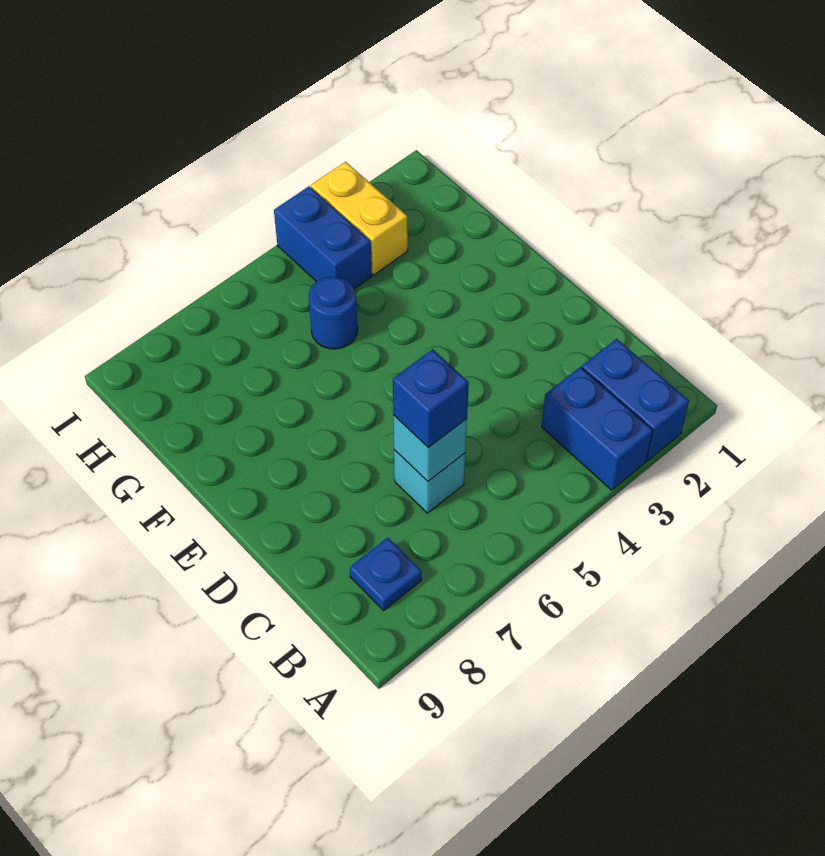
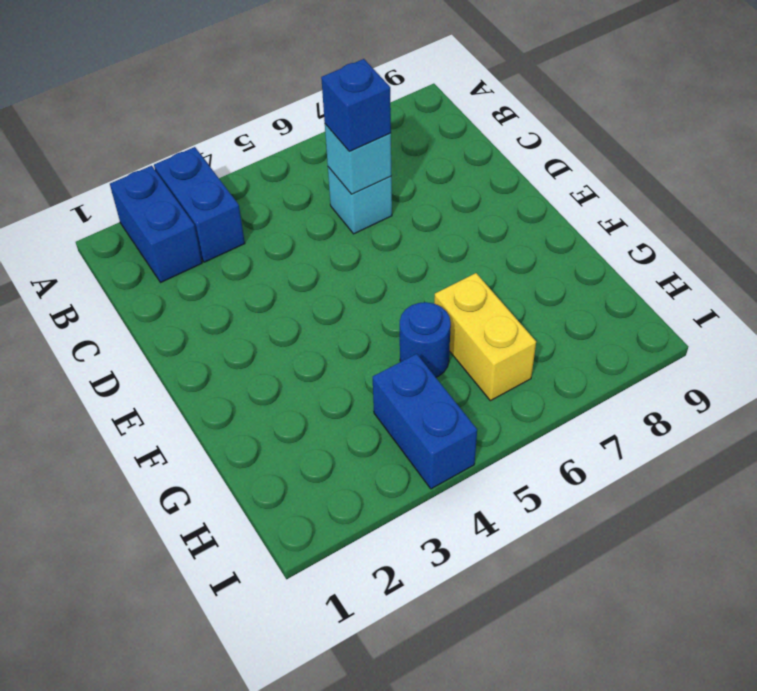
blue plate B8 level 1 -> none
yellow brick H3:I3 level 1 -> yellow brick G6:H6 level 1

